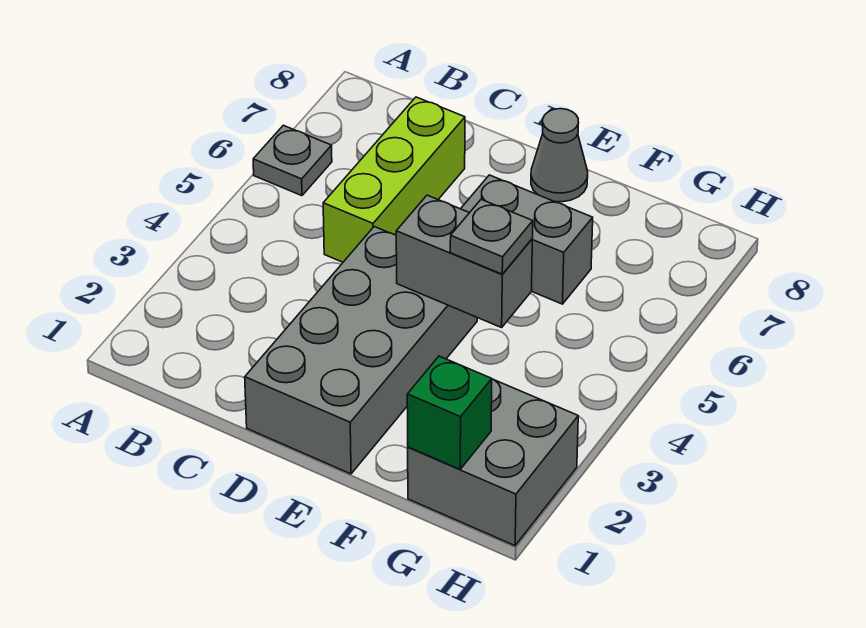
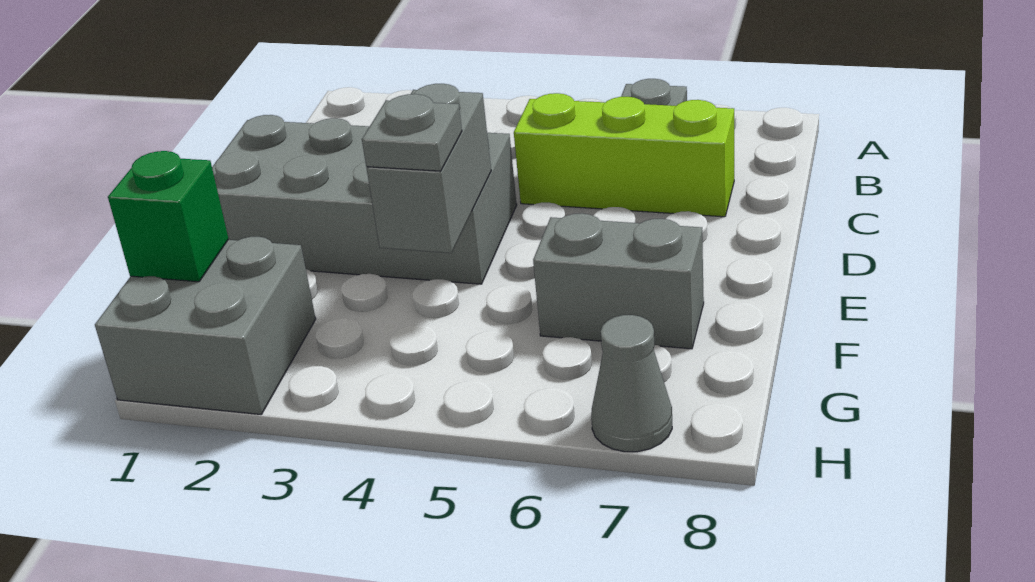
grey brick E6:F6 level 1 -> grey brick F6:F7 level 1
grey cone E8 level 1 -> grey cone H7 level 1

